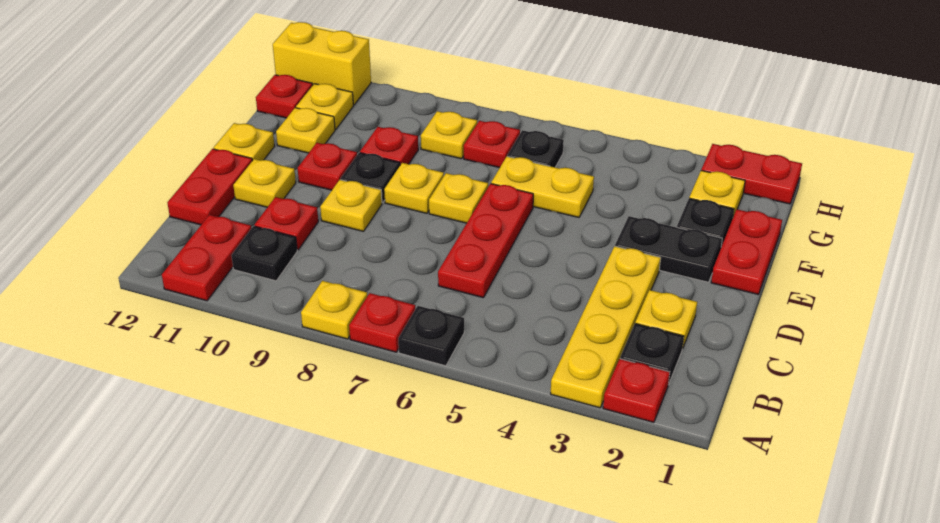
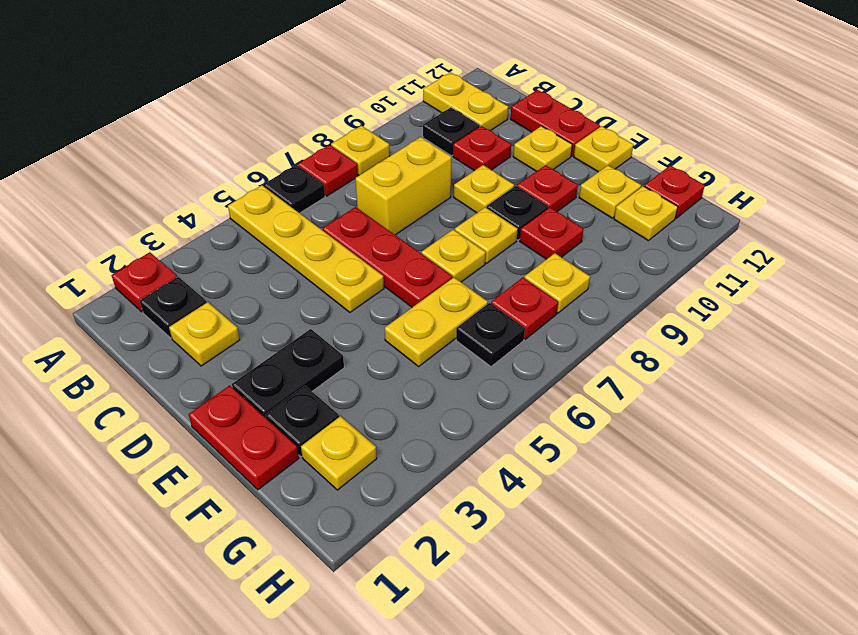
yellow plate A3:D3 level 1 -> yellow plate A5:D5 level 1
red plate A11:B11 level 1 -> yellow plate A11:B11 level 1
red plate H1:H2 level 1 -> none
yellow brick H11:H12 level 1 -> yellow brick C7:C8 level 1

